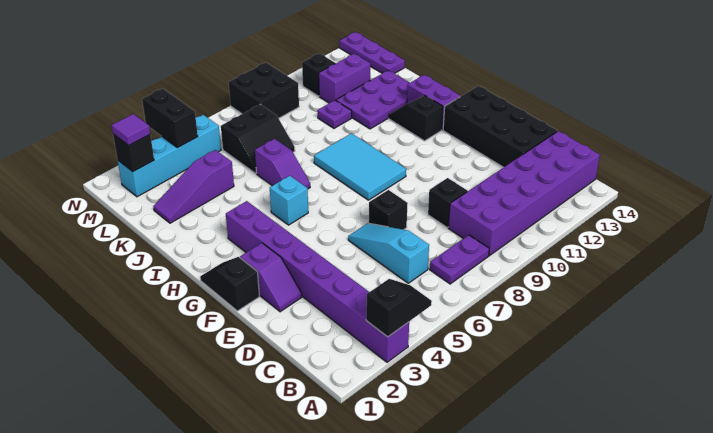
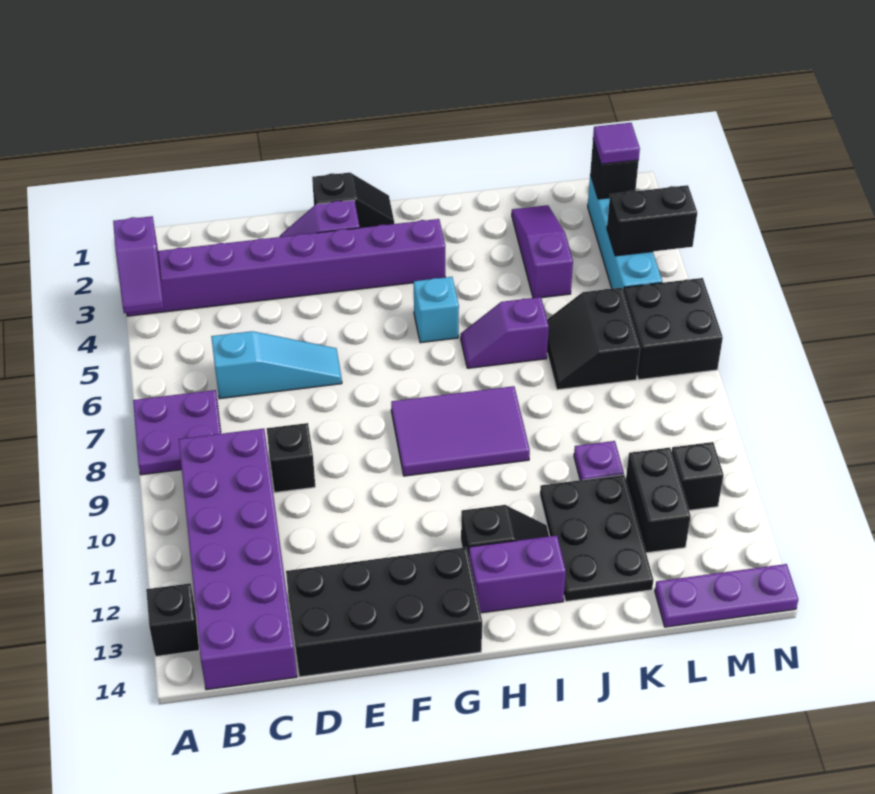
black slope A3:A4 level 2 top 3 -> purple slope A3:A4 level 2 top 3
purple plate B7:B8 level 1 -> purple plate A7:B8 level 1
black brick E7 level 1 -> black brick A13 level 1
cyan tile G8:I9 level 1 -> purple tile G8:I9 level 1
purple plate J11:K13 level 1 -> black plate J11:K13 level 1
purple brick L11:L12 level 1 -> black brick L11:L12 level 1
black brick M8:N9 level 1 -> black brick M6:N7 level 1

